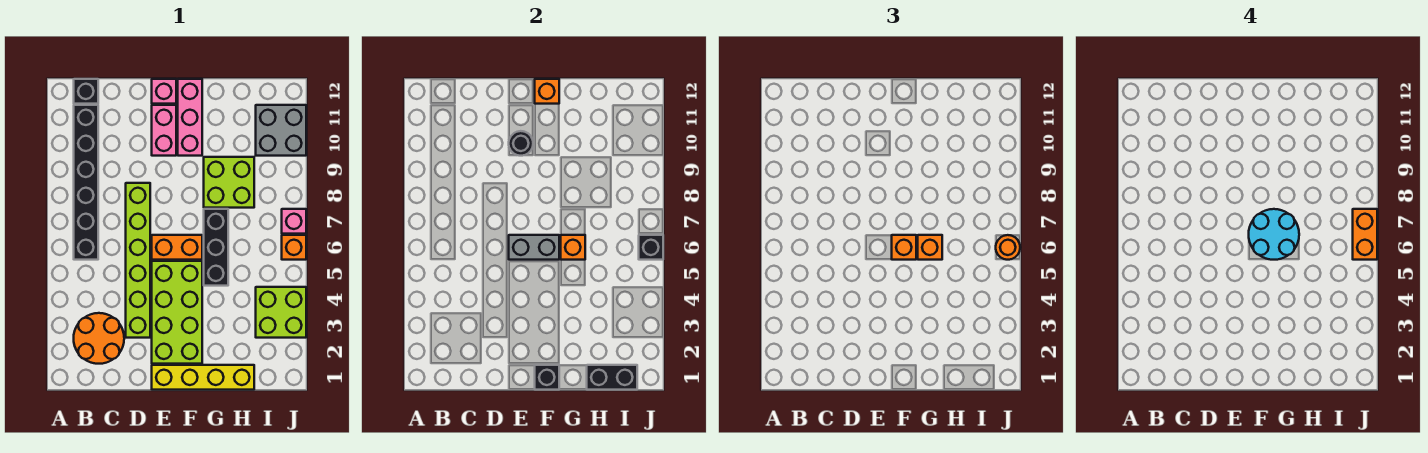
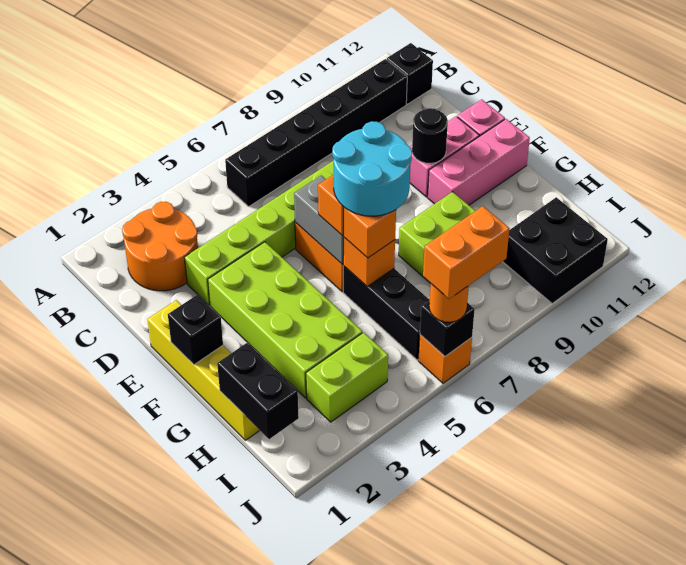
lime brick E2:F5 level 1 -> lime brick E3:H4 level 1
orange brick F12 level 2 -> none
black brick G5:G7 level 1 -> black brick G6:I6 level 1
lime brick I3:J4 level 1 -> lime brick I3:I4 level 1
grey brick I10:J11 level 1 -> black brick I10:J11 level 1
pink brick J7 level 1 -> none

